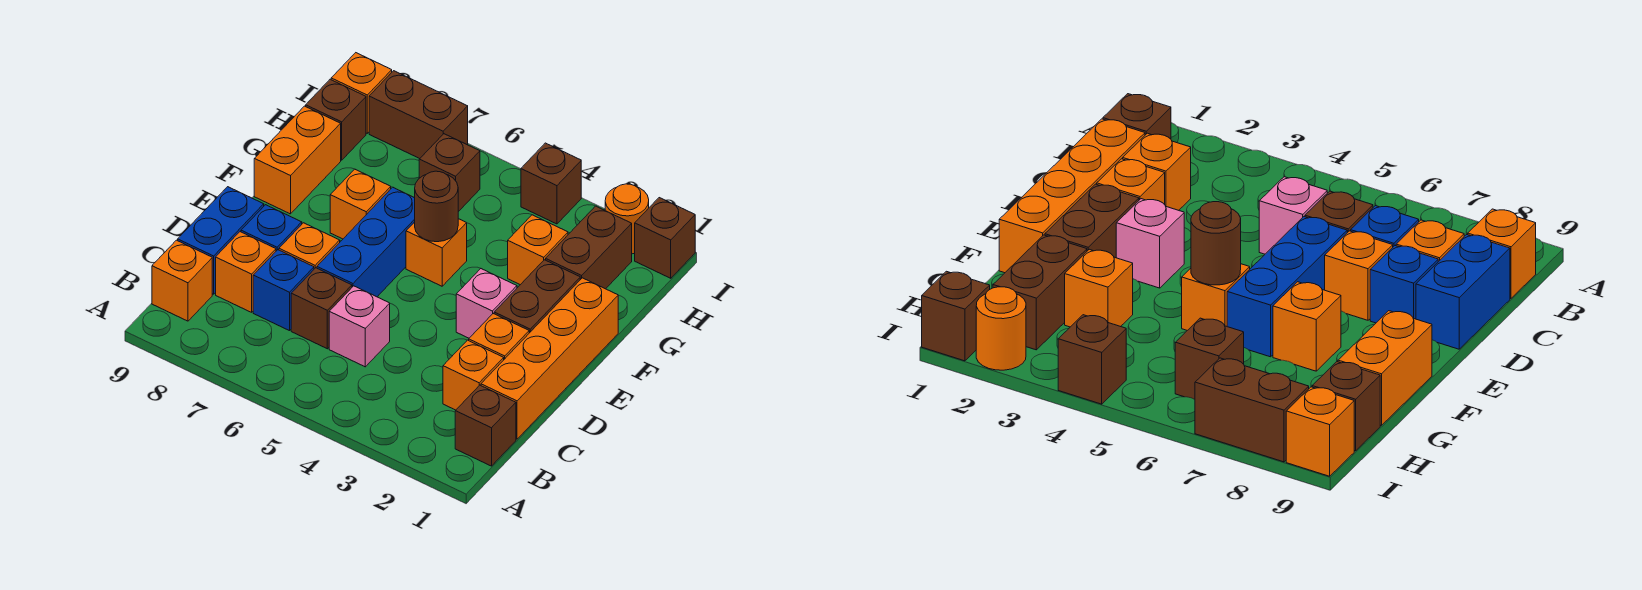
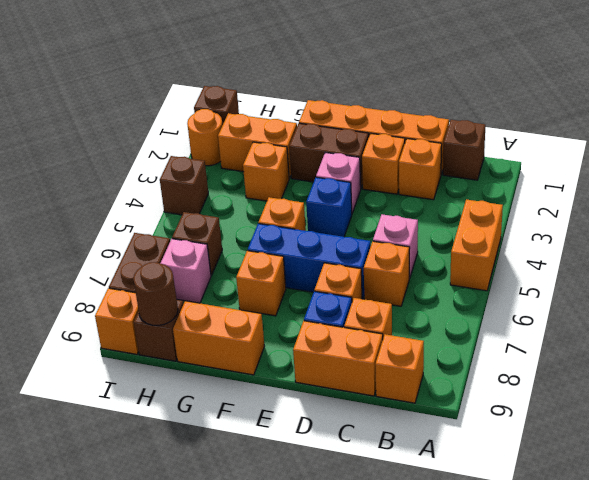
none -> orange brick A4:A5 level 1
brown brick C6 level 1 -> orange brick C6 level 1
blue brick C7 level 1 -> blue brick E4 level 1
blue brick C9:D9 level 1 -> orange brick C9:D9 level 1
brown round brick F5 level 2 -> brown round brick H9 level 2
brown brick G2:H2 level 1 -> orange brick G2:H2 level 1
none -> pink brick H7 level 1

